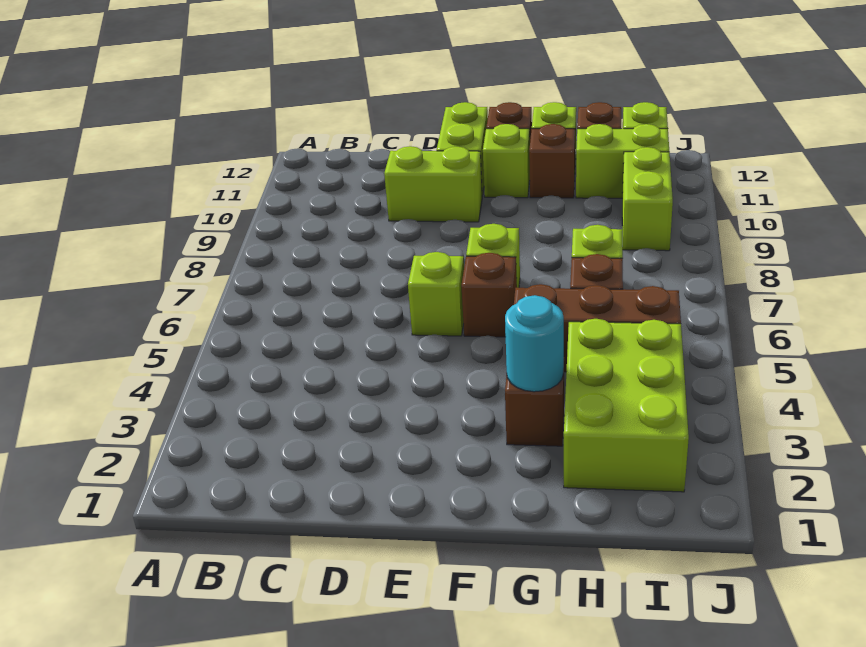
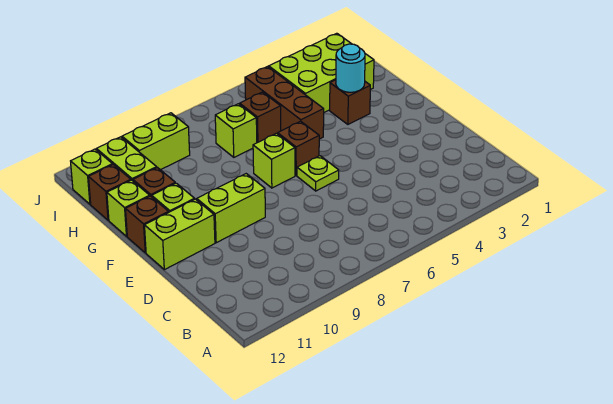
lime brick D10:E10 level 1 -> lime brick E9:E10 level 1
lime brick E6 level 1 -> lime plate E6 level 1

